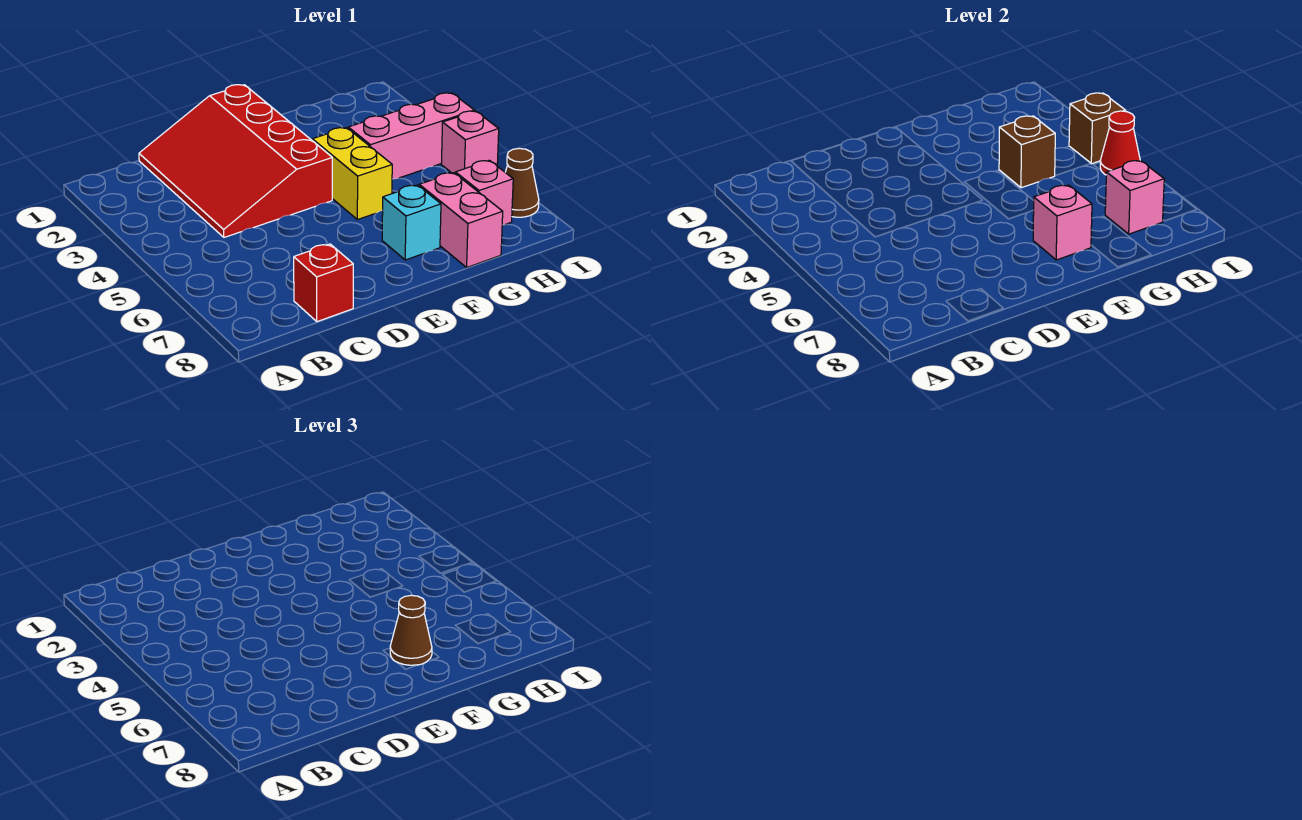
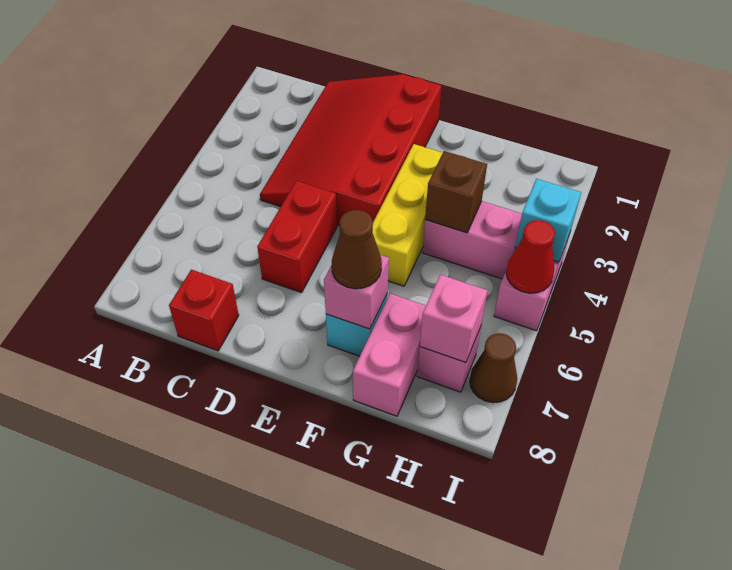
none -> red brick D5:D6 level 1
yellow brick F4:F5 level 1 -> yellow brick F3:F5 level 1
brown brick I4 level 2 -> cyan brick I4 level 2

